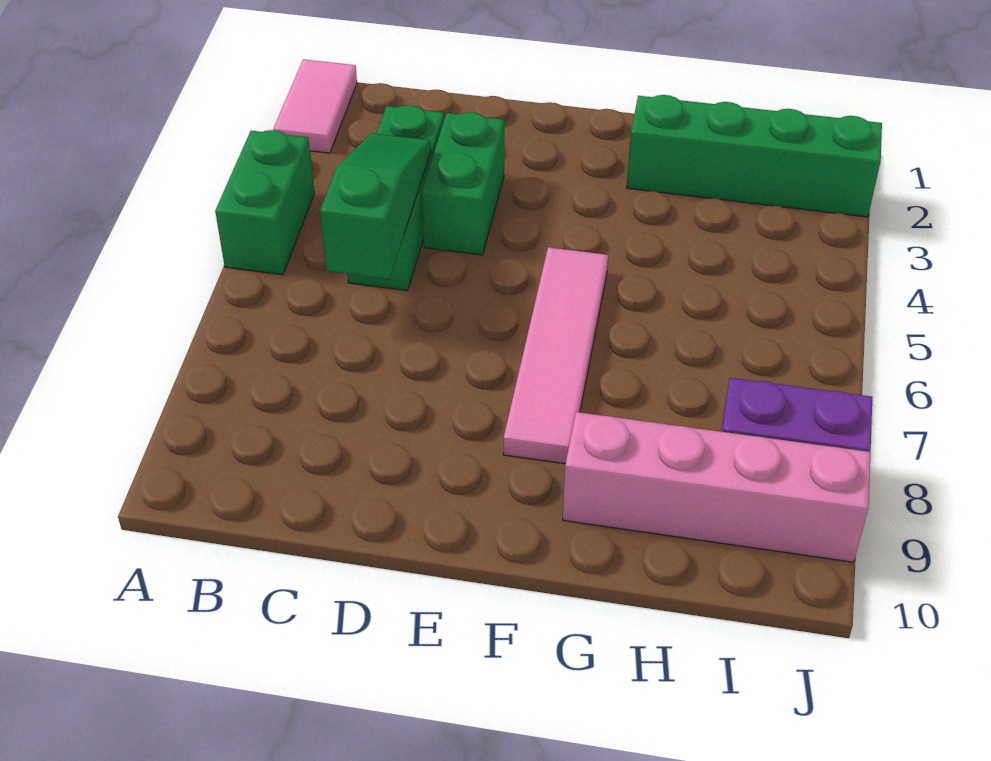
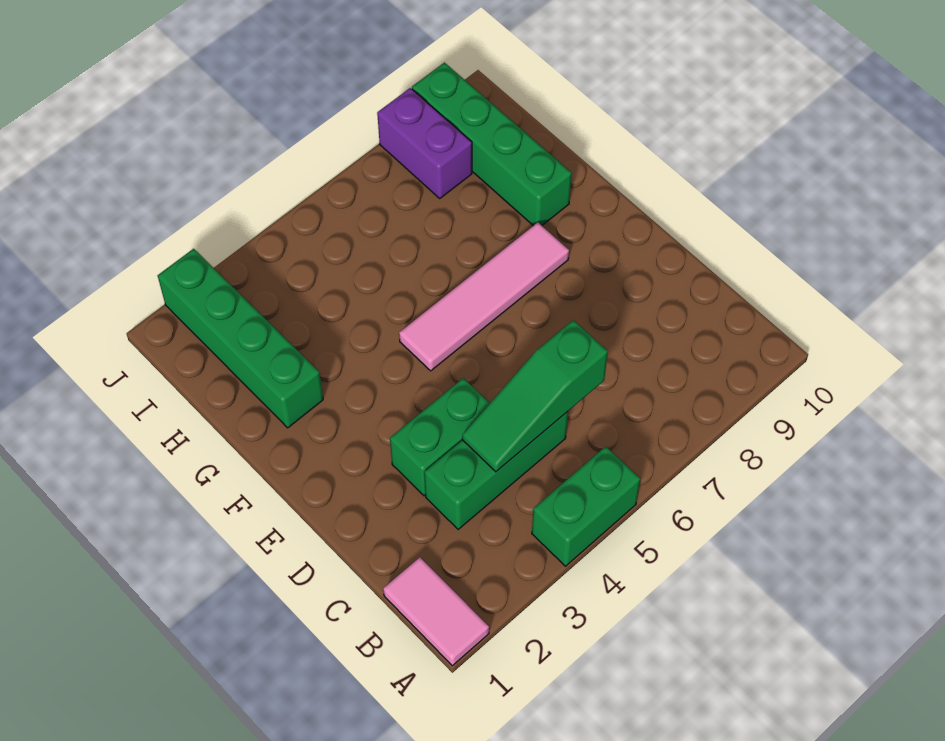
pink tile A1:A2 level 1 -> pink tile A1:B1 level 1
pink brick G9:J9 level 1 -> green brick G9:J9 level 1

